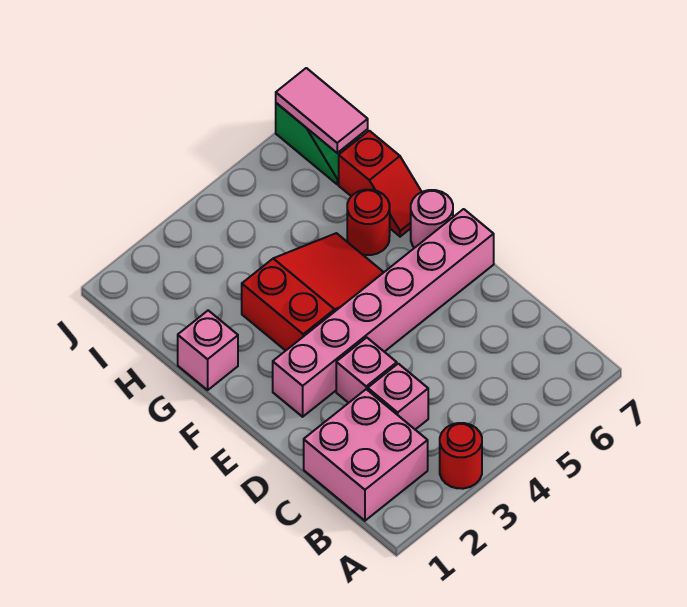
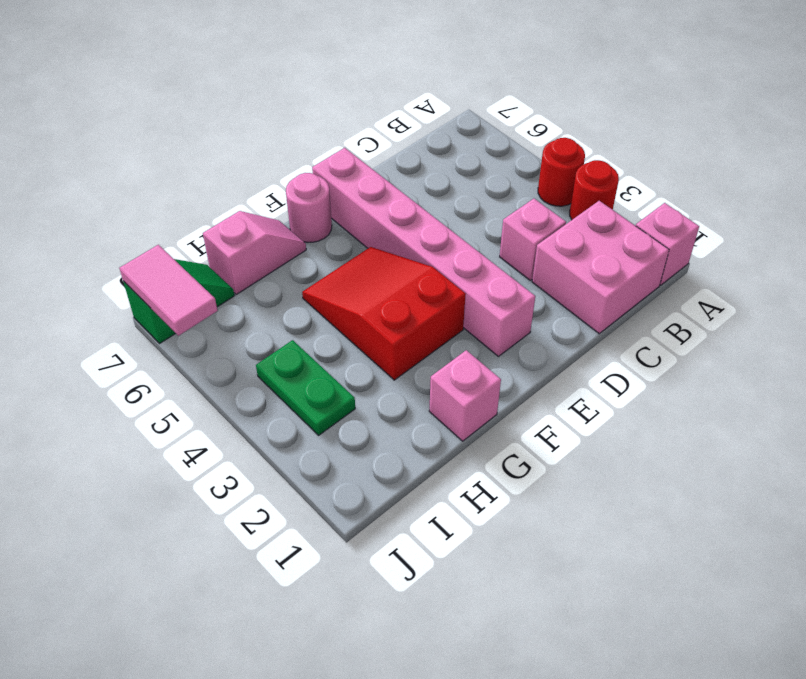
pink brick D3 level 1 -> pink brick A1 level 1
red round brick G6 level 1 -> red round brick A4 level 1
red slope G7:H7 level 1 top H -> pink slope G7:H7 level 1 top H
none -> green plate I3:I4 level 1
pink tile I7:J7 level 2 -> pink tile J6:J7 level 2

